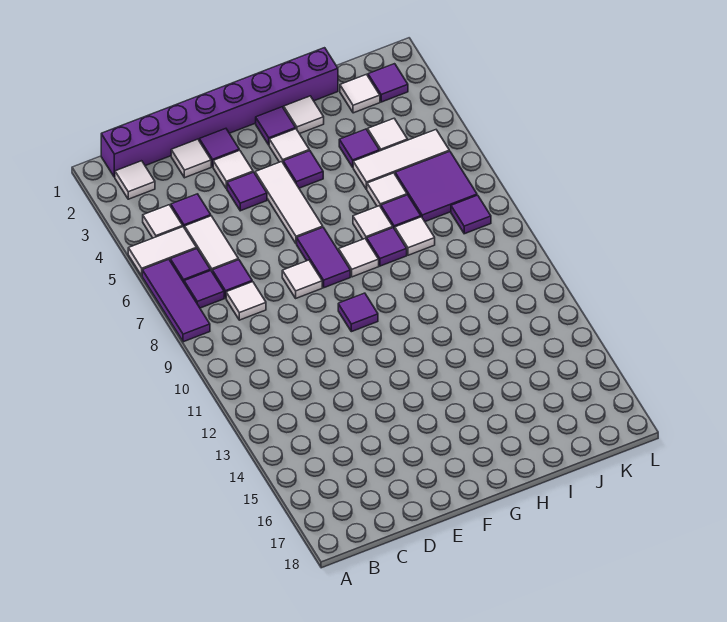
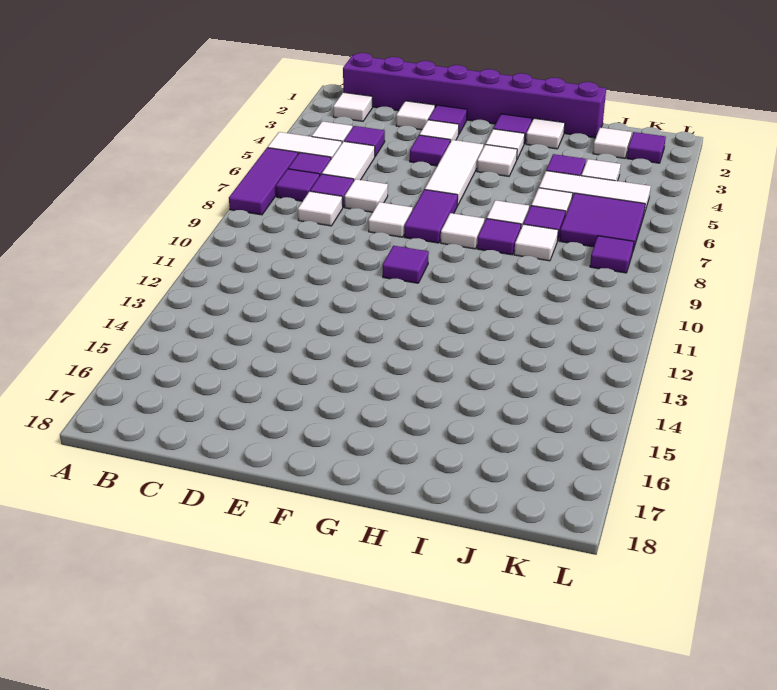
none -> white tile D7 level 1
purple tile G4 level 1 -> white tile G4 level 1

